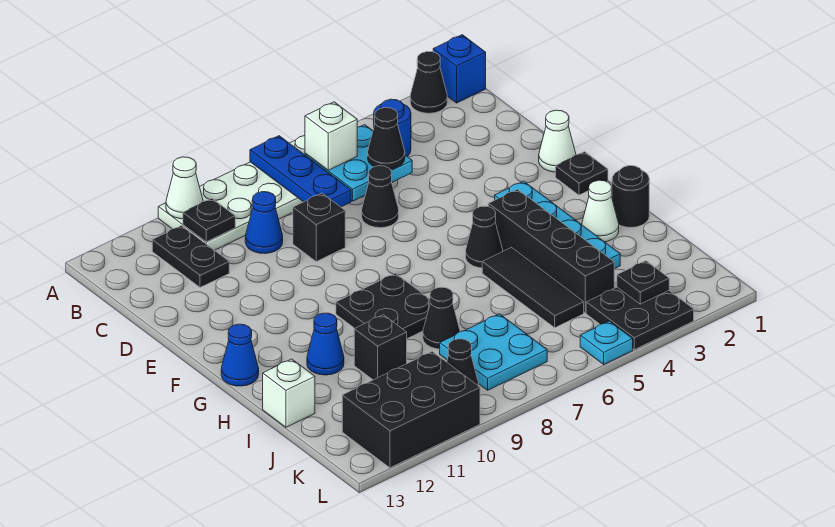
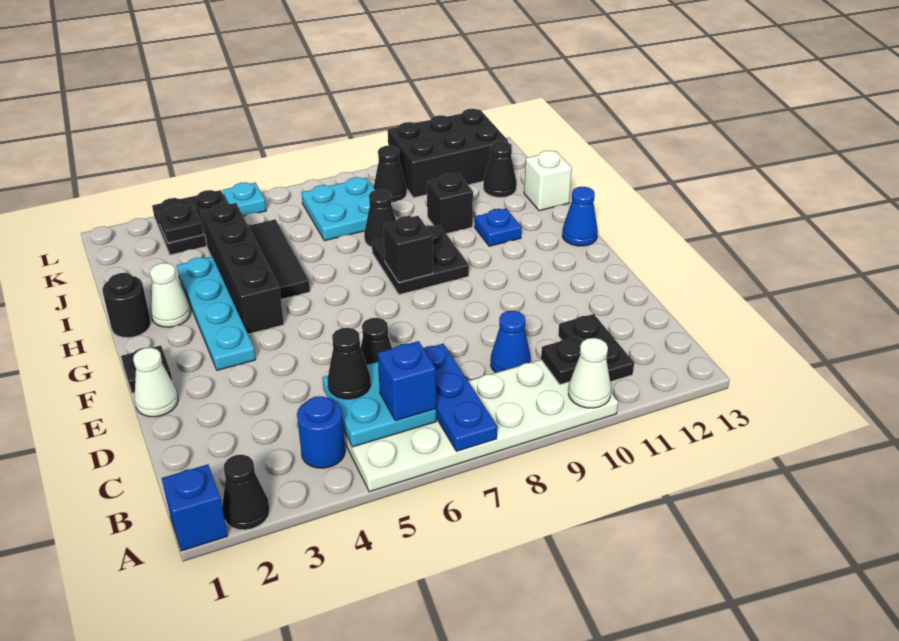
white brick B6 level 3 -> blue brick B6 level 3
black brick D8 level 1 -> black brick G8 level 2
black cone G5 level 1 -> black cone J12 level 1
blue cone H11 level 1 -> blue plate H11 level 1

